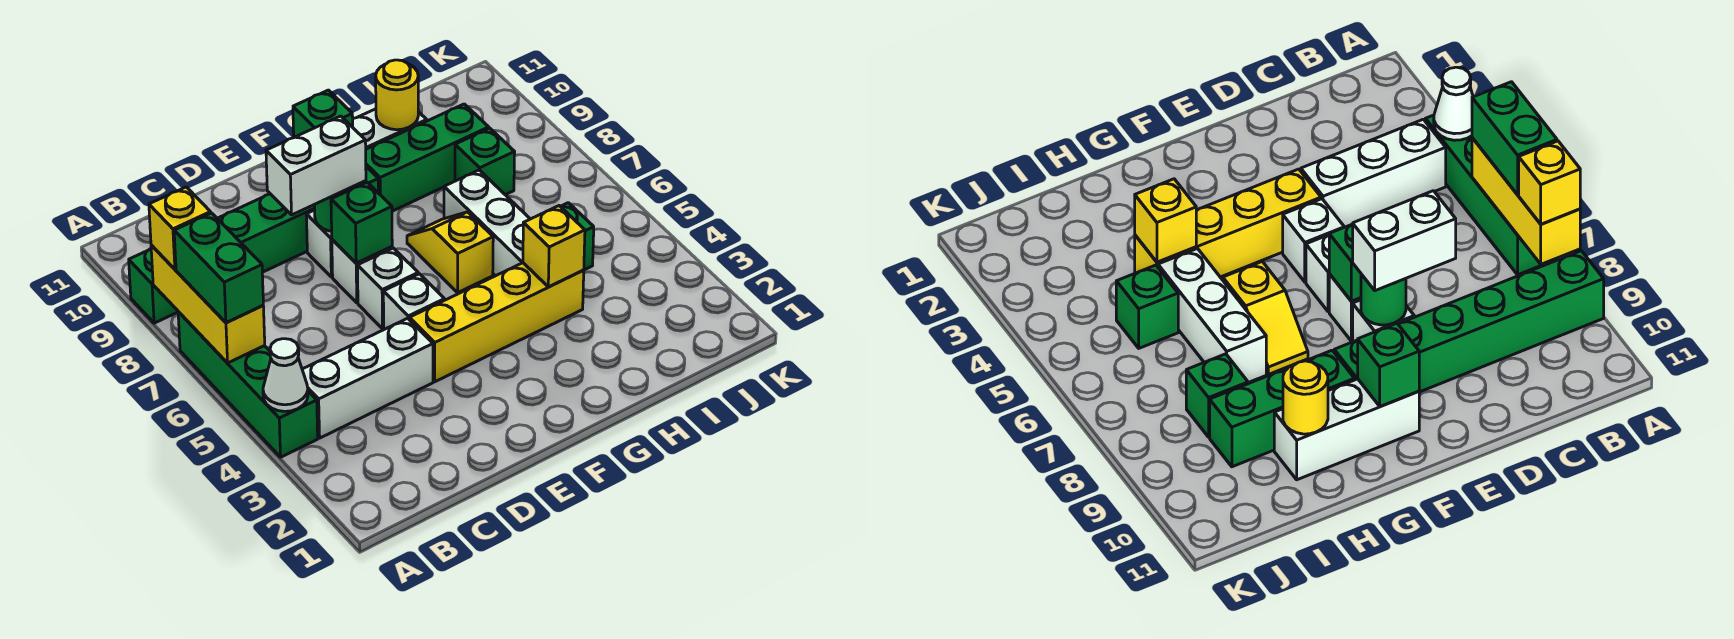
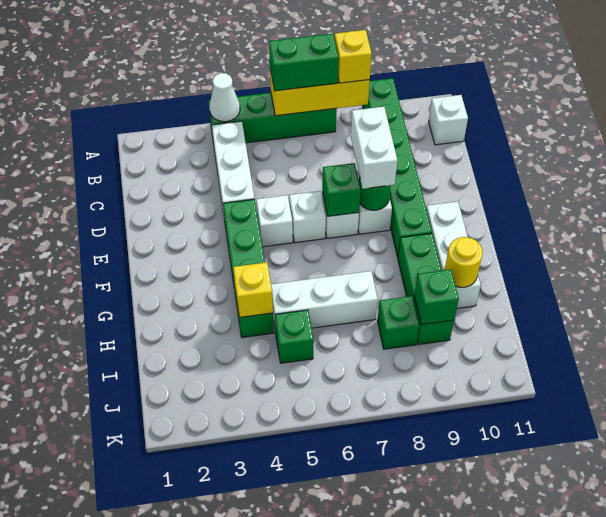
none -> white brick B11 level 1
yellow brick E4:H4 level 1 -> green brick E4:H4 level 1
green brick F10 level 2 -> green brick I9 level 2
yellow slope G6:G7 level 1 top 6 -> none

